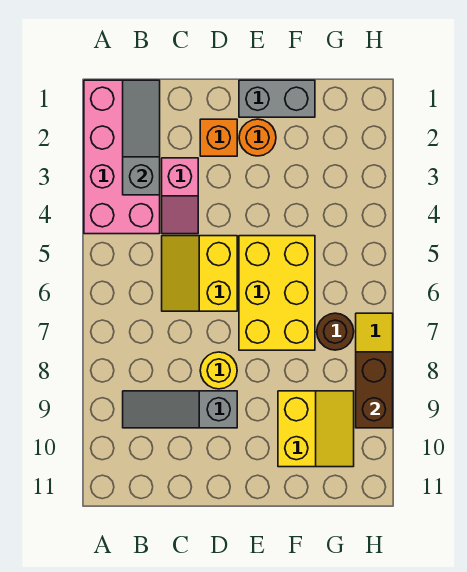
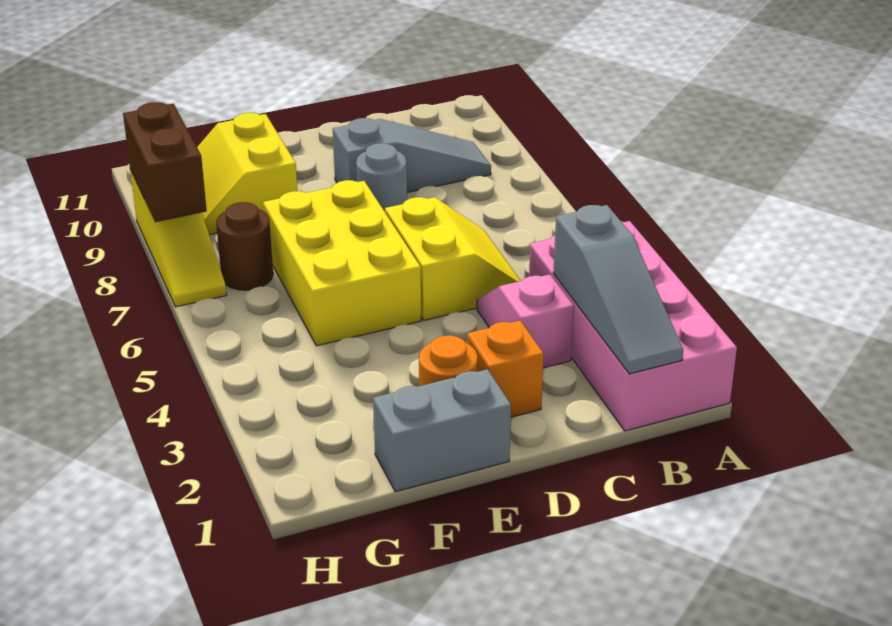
yellow round brick D8 level 1 -> grey round brick D8 level 1

